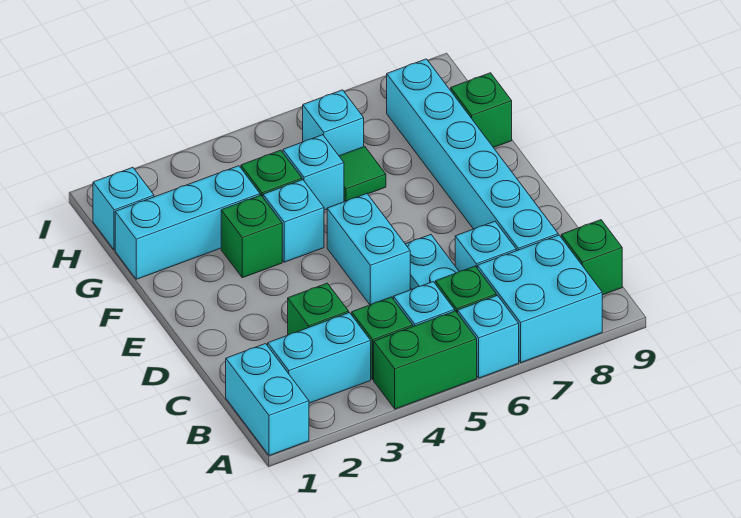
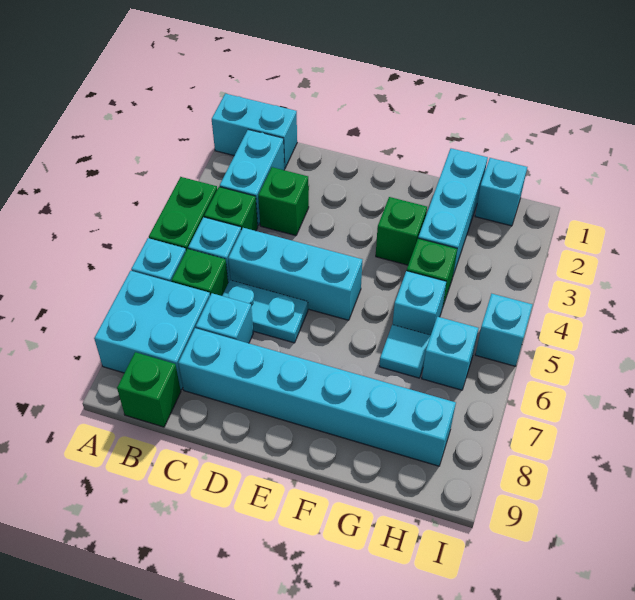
cyan brick D5:E5 level 1 -> cyan brick C5:E5 level 1
cyan brick F4 level 1 -> cyan brick I5 level 1
green tile G6 level 1 -> cyan tile G6 level 1
green brick G9 level 1 -> none

